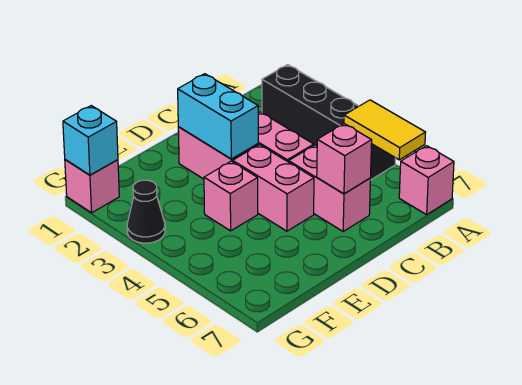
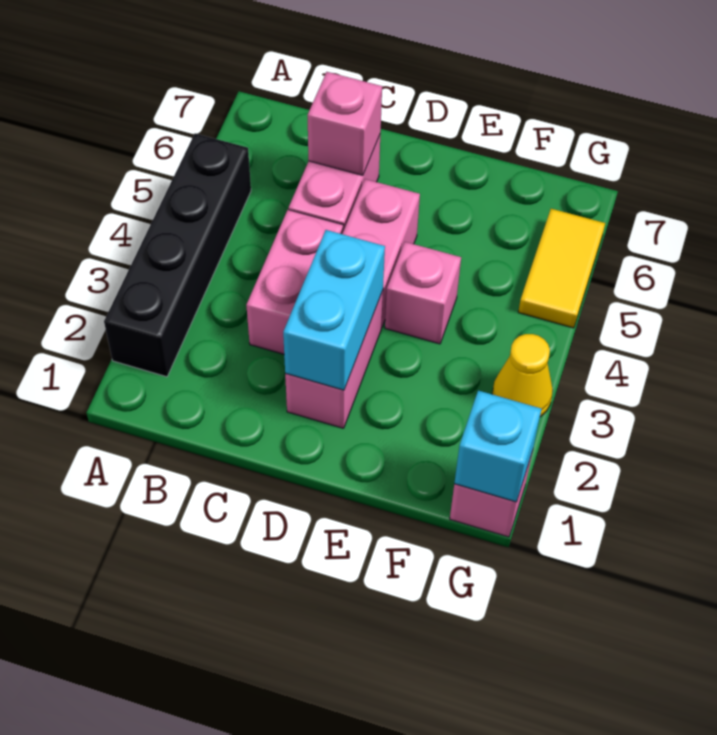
yellow tile A5:A6 level 2 -> yellow tile G5:G6 level 1
pink brick A7 level 1 -> none
black cone G3 level 1 -> yellow cone G3 level 1

